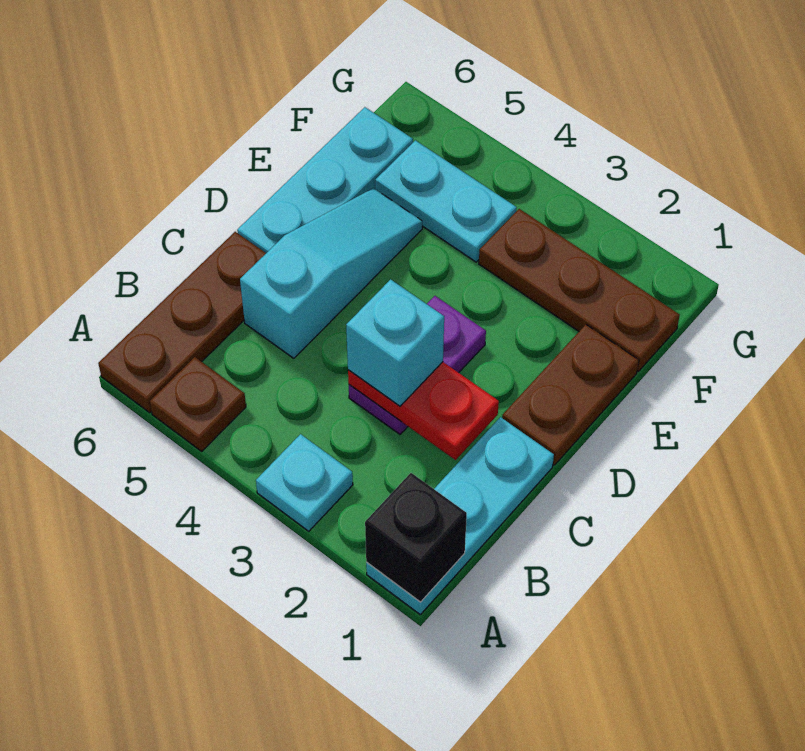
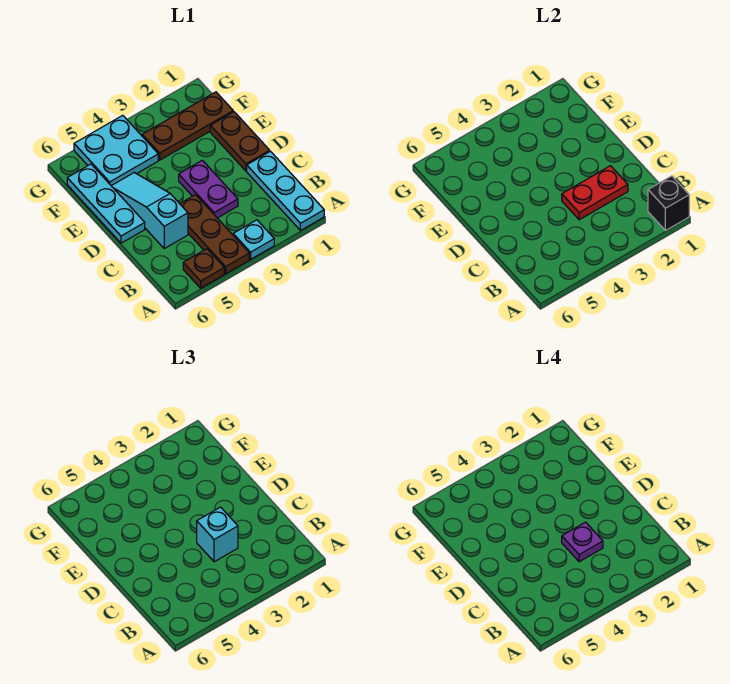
brown plate A6:C6 level 1 -> brown plate A4:C4 level 1
none -> purple plate C3 level 4
cyan plate F4:F5 level 1 -> cyan plate F4:G5 level 1

